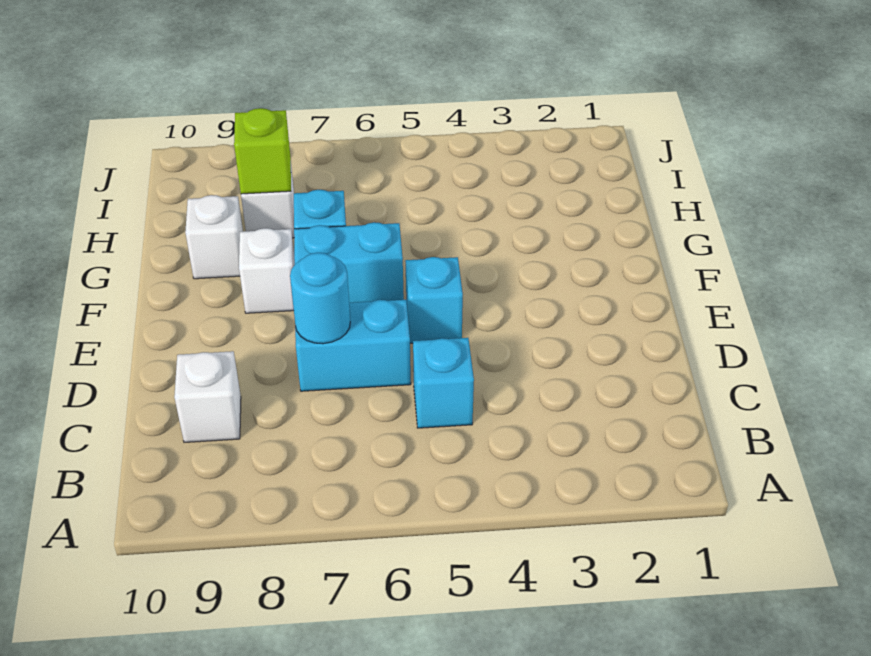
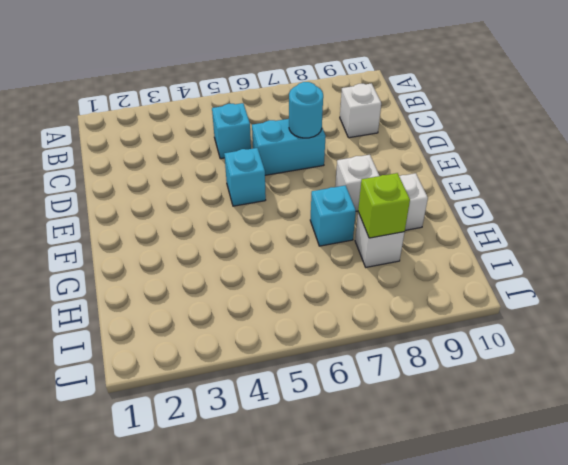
cyan brick F6:F7 level 1 -> none

